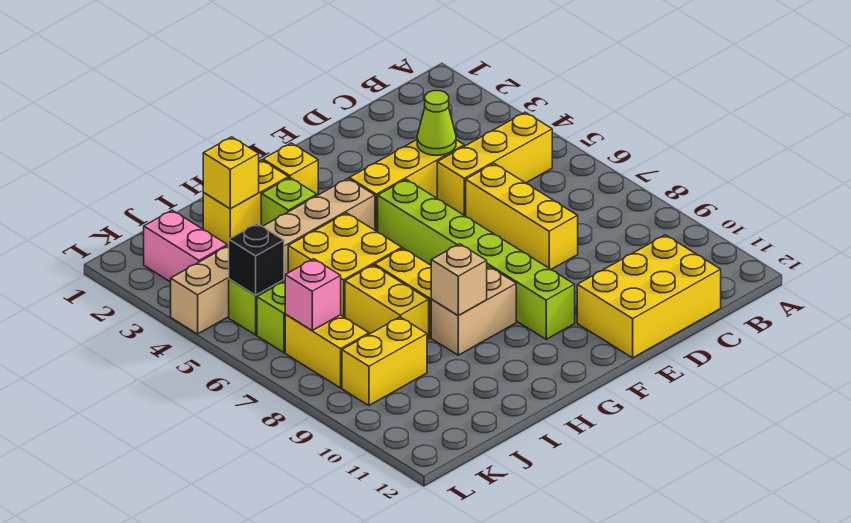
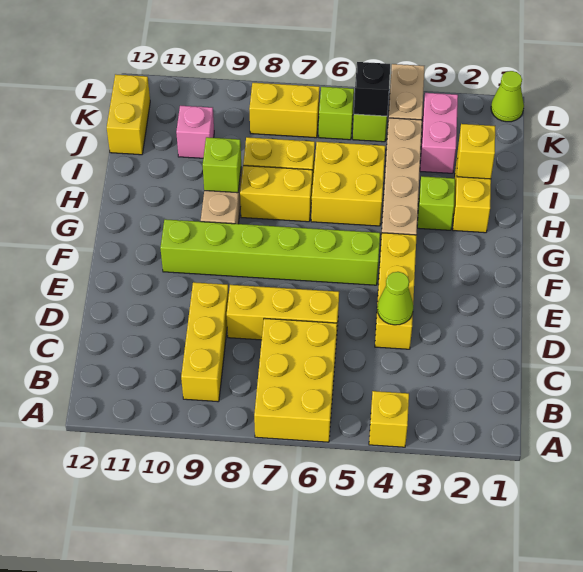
yellow brick B5:D5 level 1 -> yellow brick B9:D9 level 1
yellow brick C11:E12 level 1 -> yellow brick A6:C7 level 1
yellow brick G2 level 1 -> yellow brick A4 level 1
tan brick H9 level 2 -> lime brick H9 level 2
yellow brick J9:K9 level 1 -> yellow brick J12:K12 level 1
pink brick K2:K3 level 1 -> pink brick J3:K3 level 1
pink brick K7 level 2 -> pink brick J10 level 1
none -> lime cone L1 level 1

